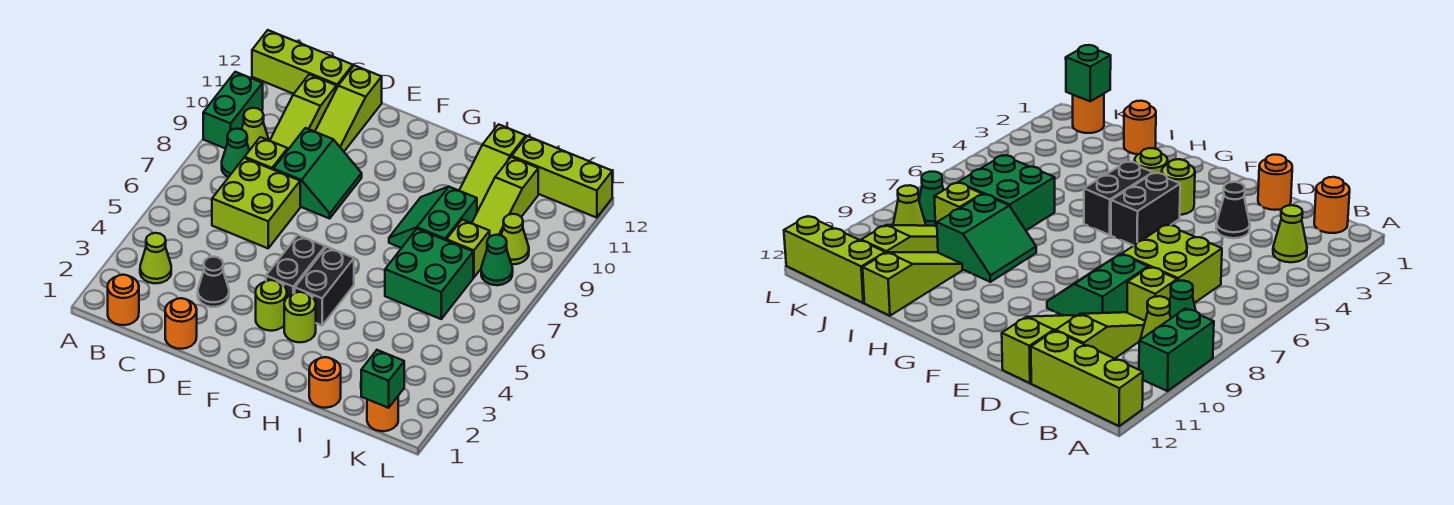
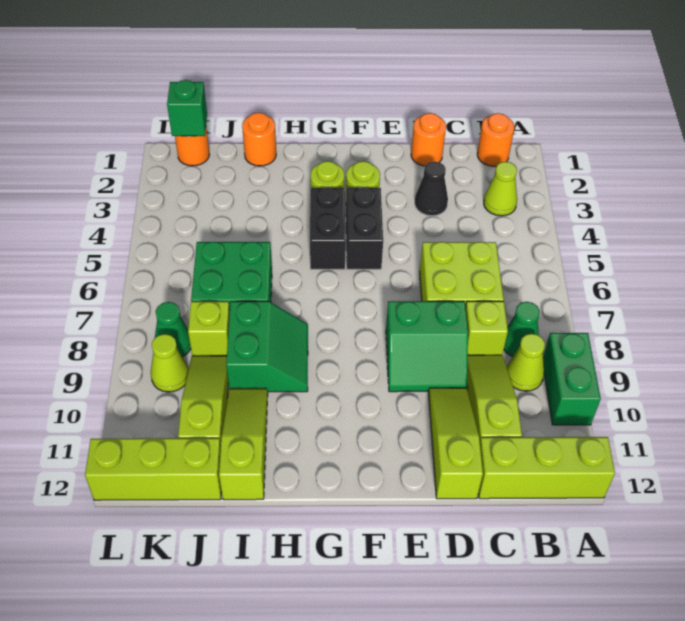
green slope D8:E9 level 1 top D -> green slope D8:E9 level 1 top 8

